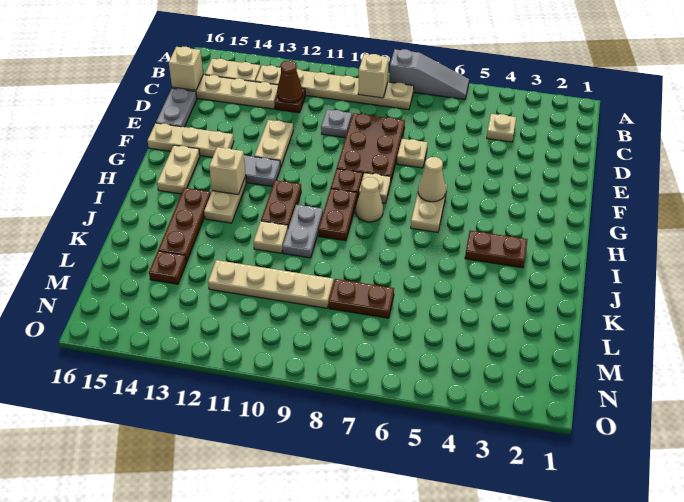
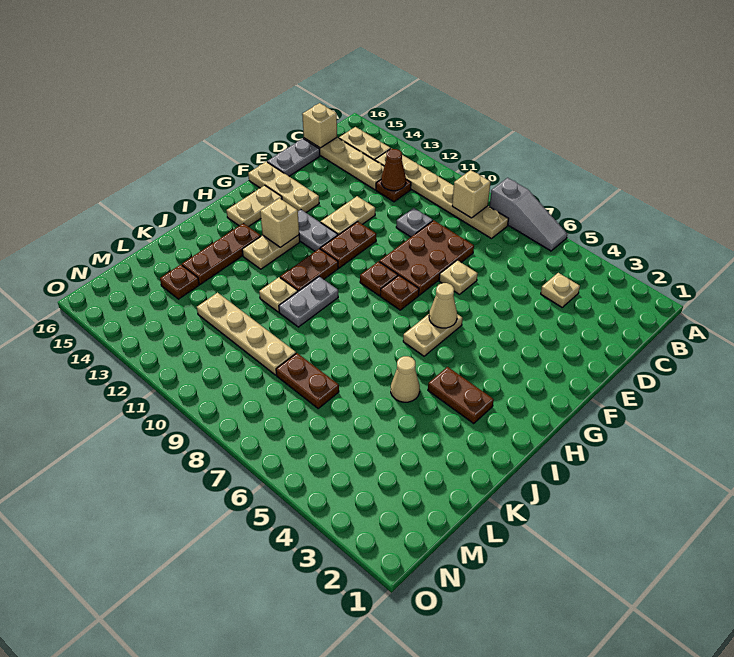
tan plate G8 level 1 -> brown plate G8 level 1
tan cone H8 level 1 -> tan cone J5 level 1
brown plate H9:I9 level 1 -> brown plate F11:G11 level 1

